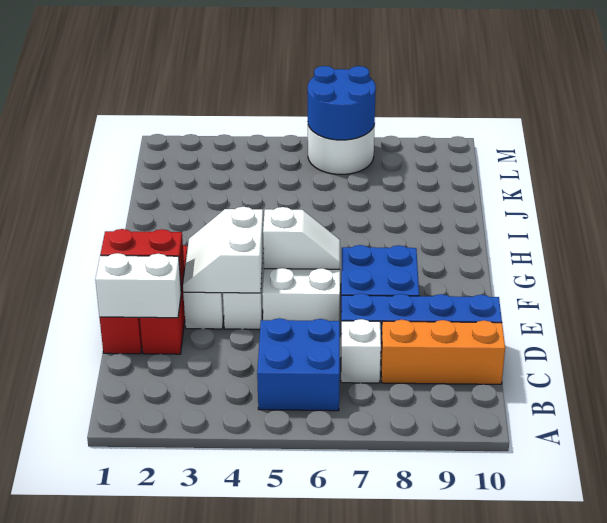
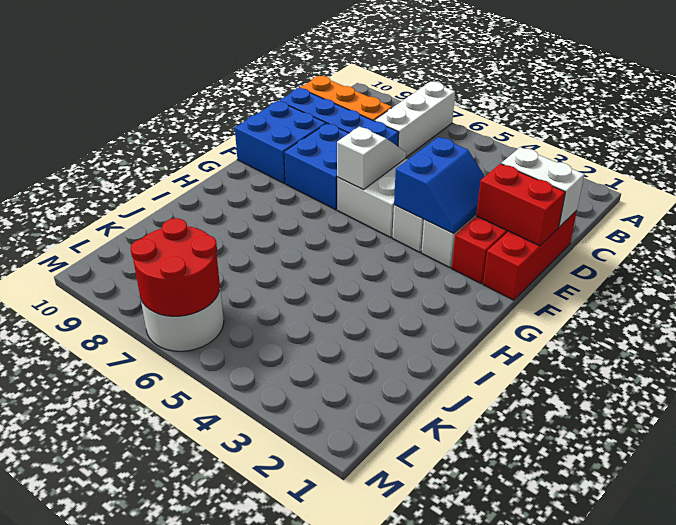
blue brick B5:C6 level 1 -> blue brick E9:F10 level 1
white brick C7 level 1 -> white brick A7:C7 level 1
white slope E3:F4 level 2 top 4 -> blue slope E3:F4 level 2 top 4
white slope F5:F6 level 2 top 5 -> white slope E6:F6 level 2 top F
blue round brick L6:M7 level 2 -> red round brick L6:M7 level 2

